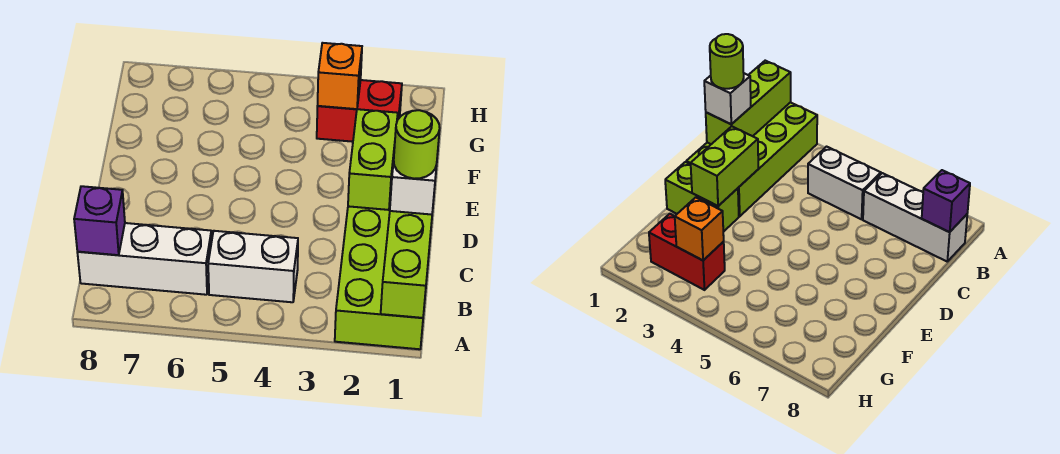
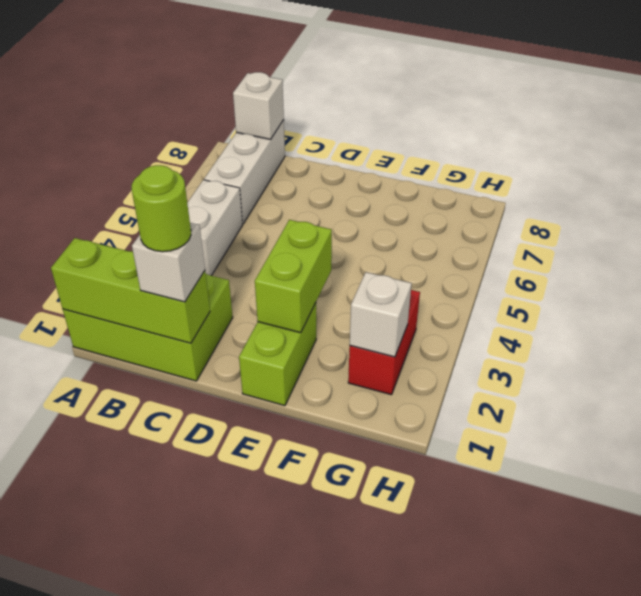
lime brick A1:D2 level 1 -> lime brick A1:C2 level 1
purple brick B8 level 2 -> white brick B8 level 2
lime brick D2:E2 level 2 -> lime brick E2:E3 level 2
none -> white brick G2 level 2
orange brick G3 level 2 -> none

